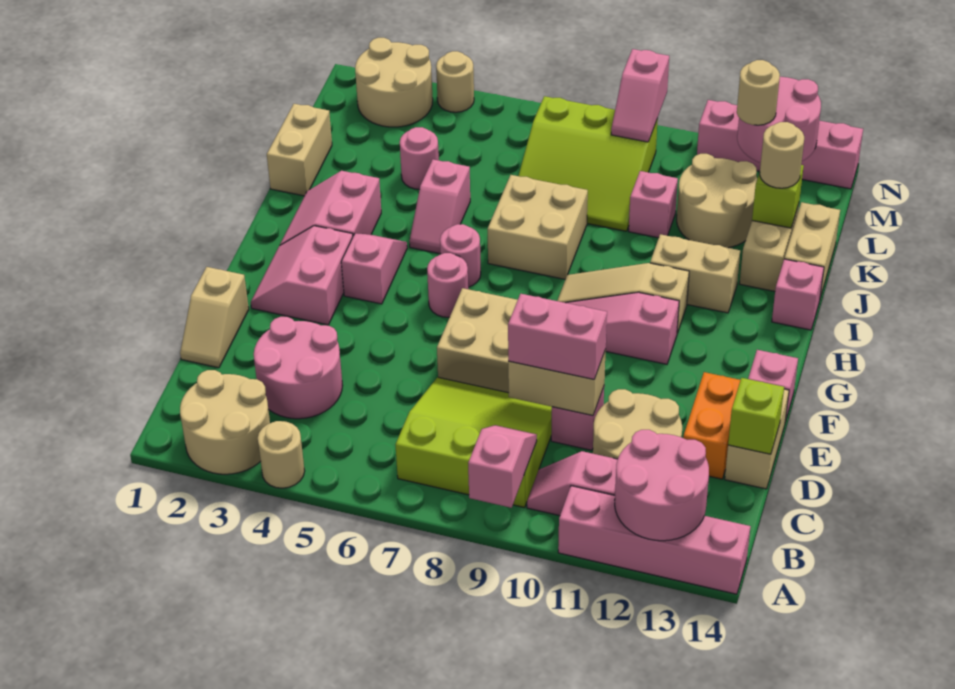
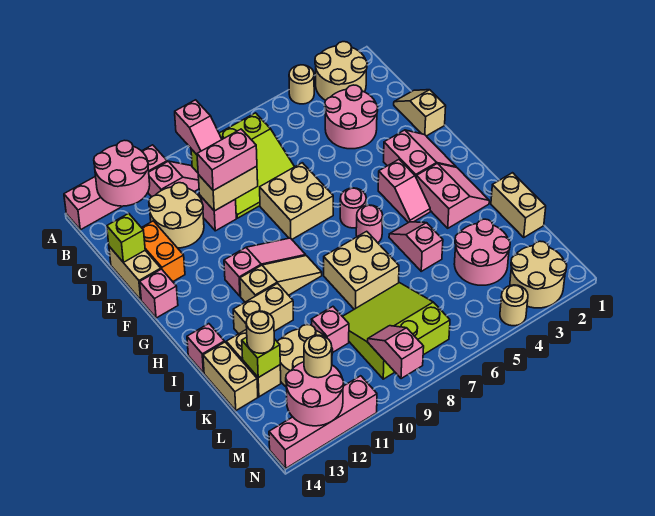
pink round brick K4 level 1 -> pink round brick K3:L4 level 1

